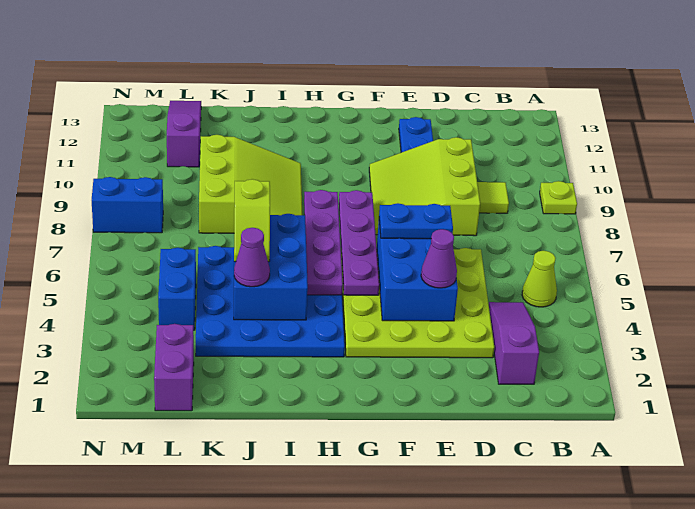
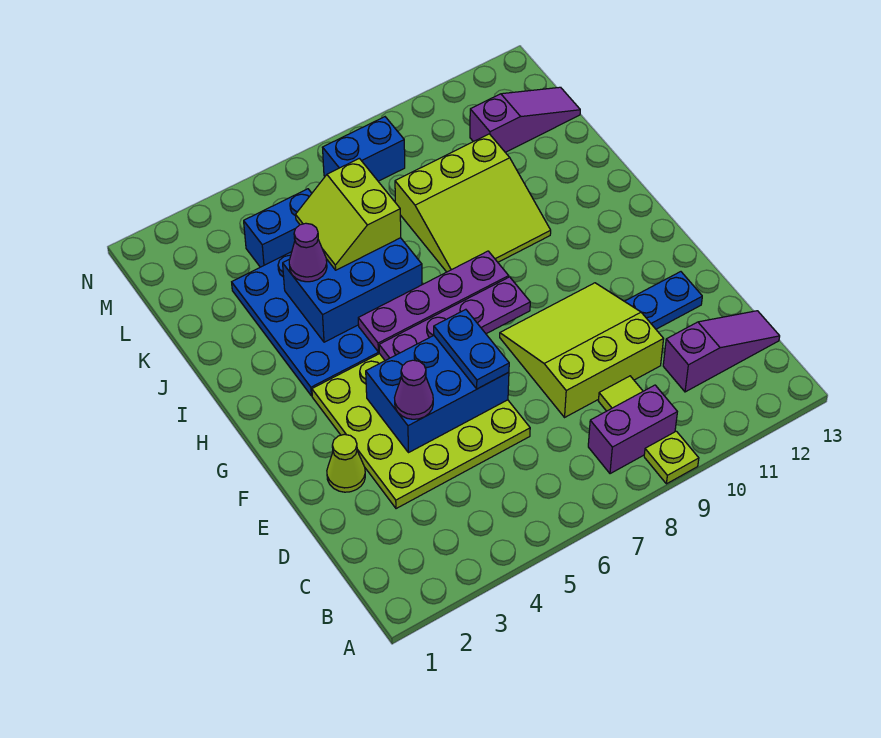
lime cone B5 level 1 -> lime cone E2 level 1
purple slope C2:C4 level 1 top 2 -> purple slope C11:C13 level 1 top 11
lime slope J5:J6 level 3 top 6 -> lime slope J5:K6 level 3 top 6
purple brick L1:L2 level 1 -> purple brick B8:B9 level 1
blue brick M8:N8 level 1 -> blue brick M7:M8 level 1

